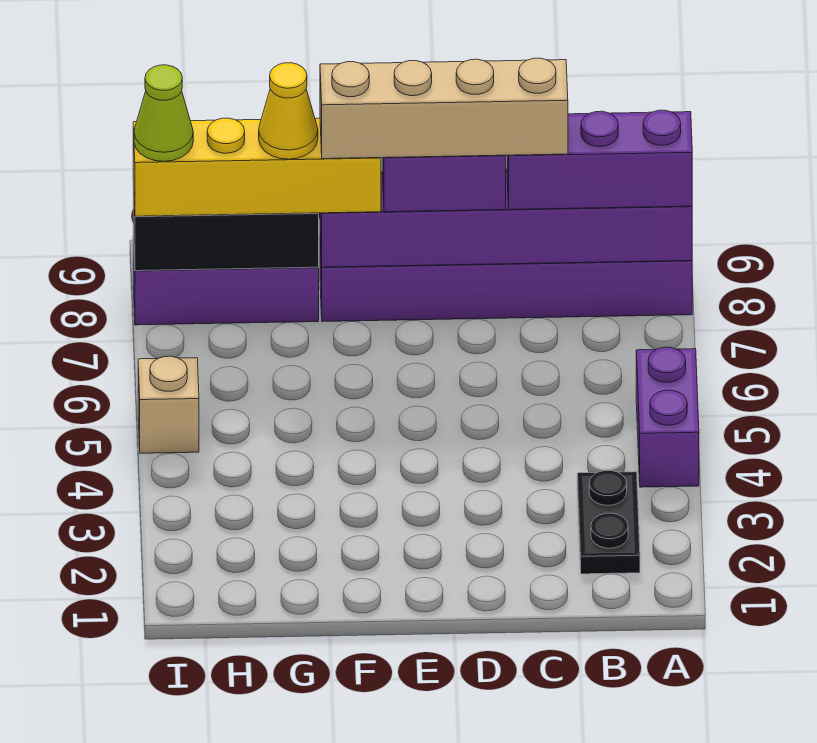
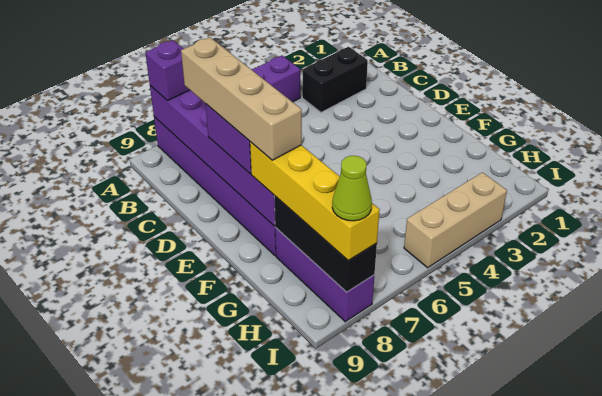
purple brick A8:C8 level 3 -> purple brick A8 level 3
black plate B2:B3 level 1 -> black brick B2:B3 level 1
yellow cone G8 level 4 -> none
tan brick I5 level 1 -> tan brick I3:I5 level 1

